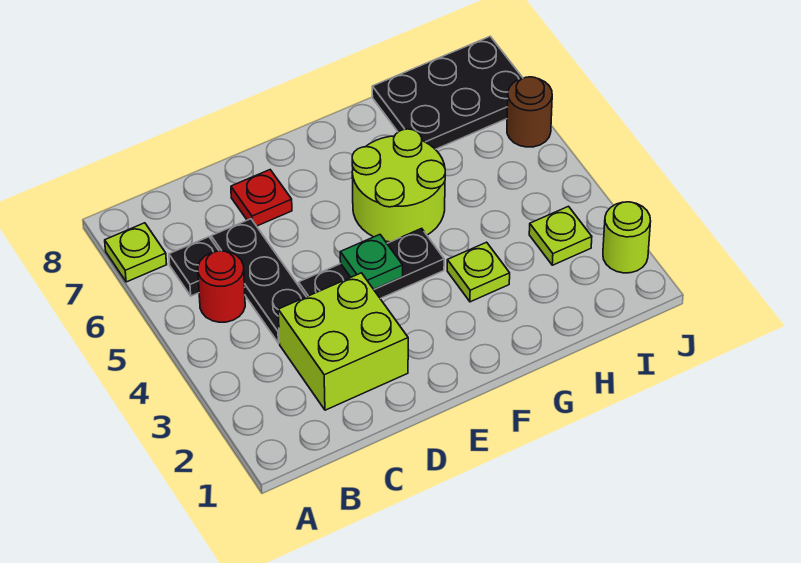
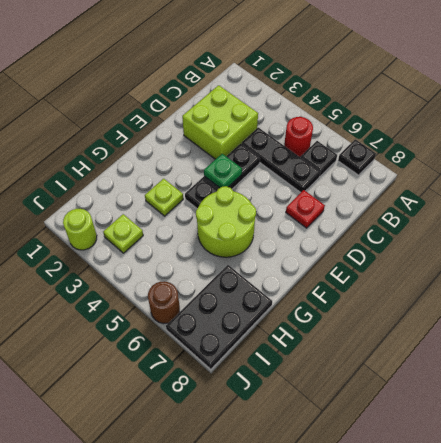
lime plate A7 level 1 -> black plate A7 level 1

